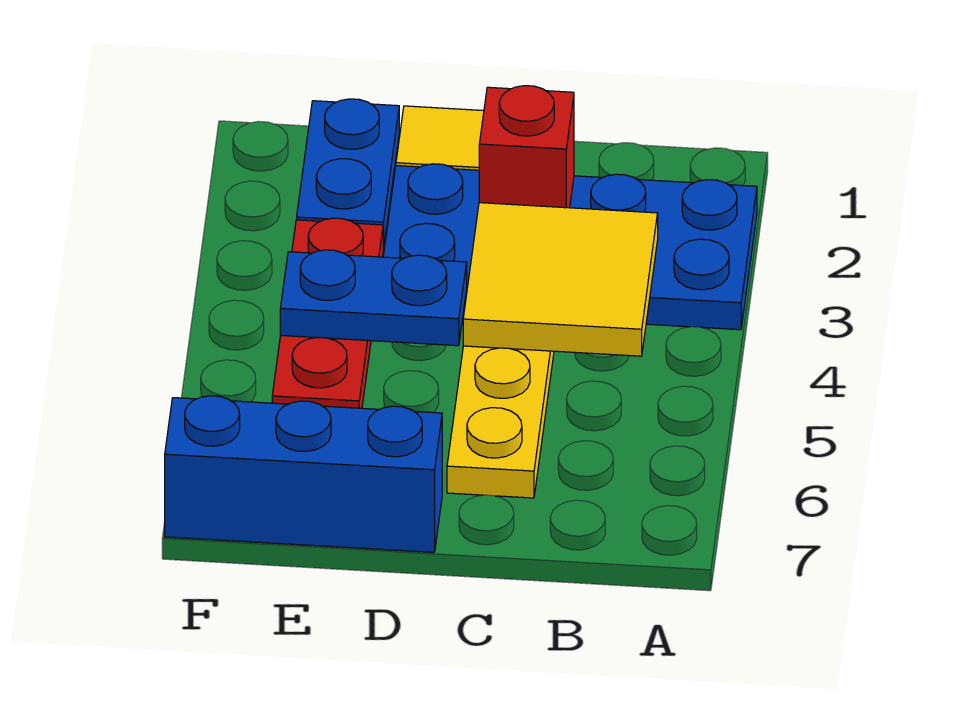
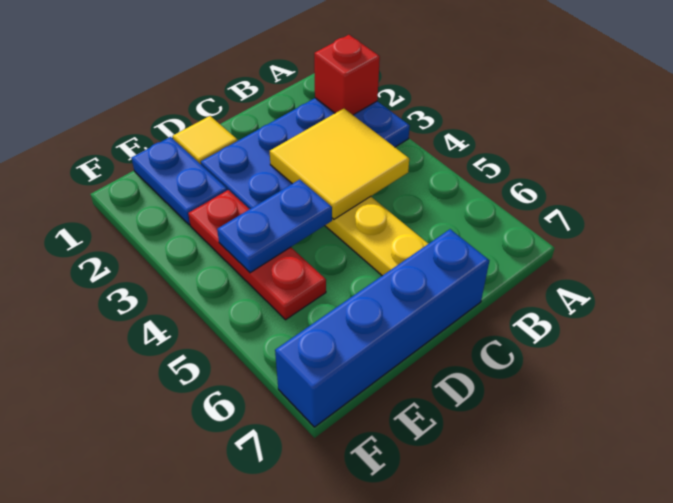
red brick C2 level 2 -> red brick A2 level 2
blue brick D7:F7 level 1 -> blue brick C7:F7 level 1

